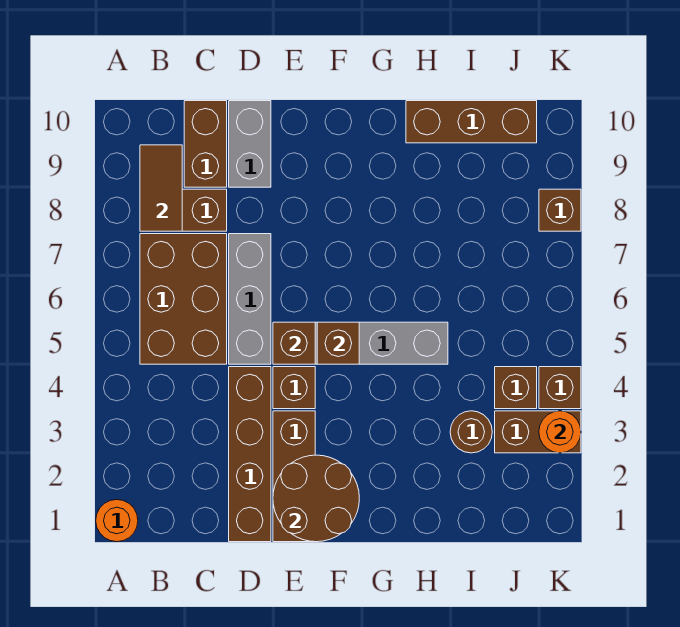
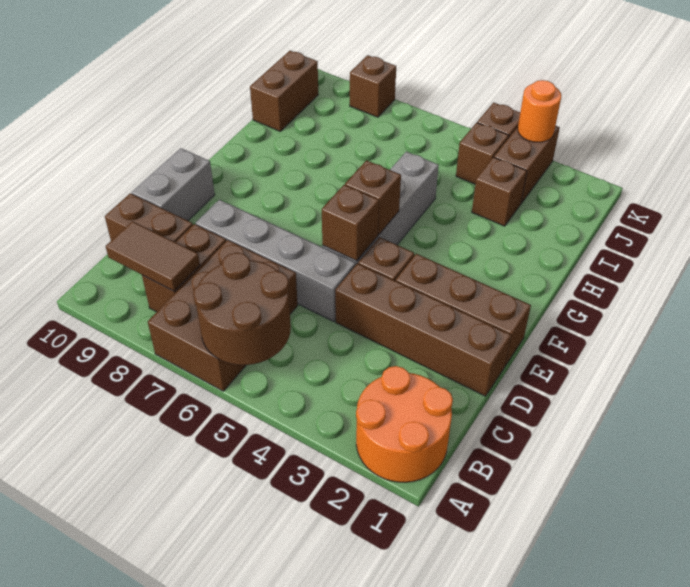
orange round brick A1 level 1 -> orange round brick A1:B2 level 1
brown brick B5:C7 level 1 -> brown brick A6:C7 level 1
grey brick D5:D7 level 1 -> grey brick D5:D8 level 1
grey brick D9:D10 level 1 -> grey brick D10:E10 level 1
brown round brick E1:F2 level 2 -> brown round brick A5:B6 level 2
brown brick H10:J10 level 1 -> brown brick I10:J10 level 1
brown round brick I3 level 1 -> brown brick I3 level 1

